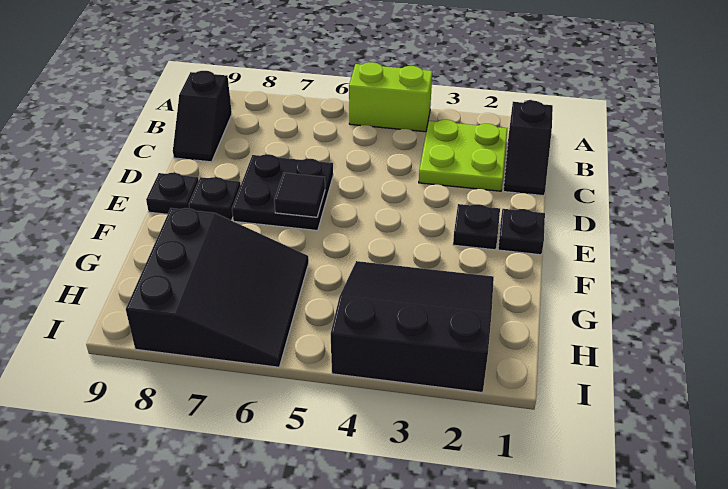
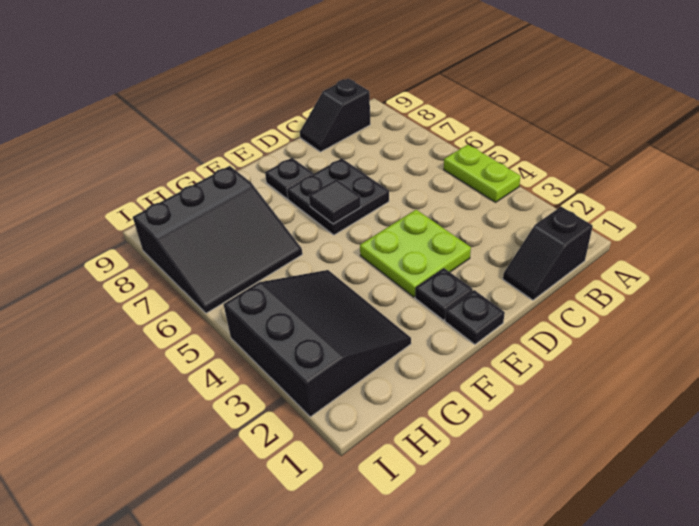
lime brick A4:A5 level 1 -> lime plate A4:A5 level 1
lime plate B2:C3 level 1 -> lime plate D3:E4 level 1
black plate E9 level 1 -> none

